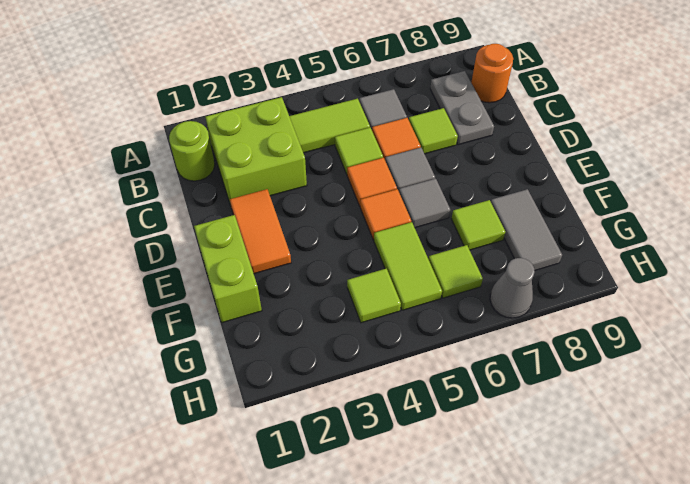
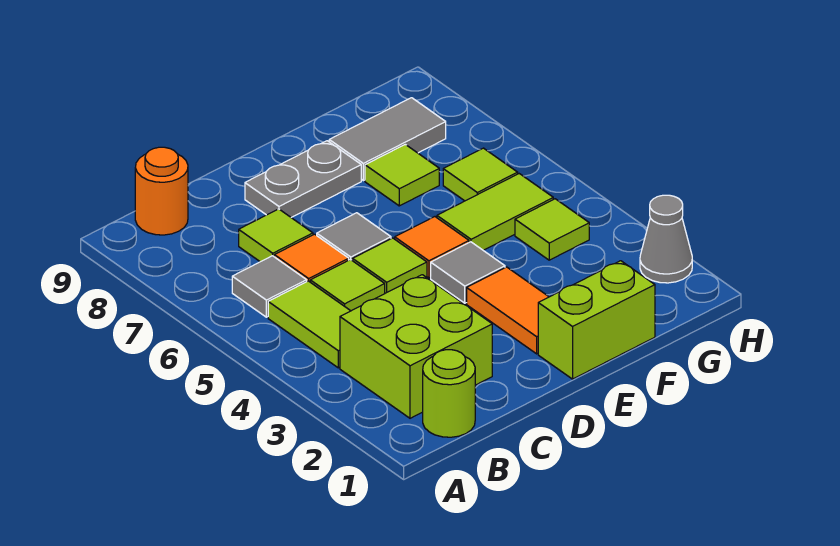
grey plate B8:C8 level 1 -> grey plate D8:E8 level 1
orange tile D2:E2 level 1 -> orange tile E2:E3 level 1
orange tile D5 level 1 -> lime tile D5 level 1
grey tile E6 level 1 -> grey tile E4 level 1
grey cone H7 level 1 -> grey cone H2 level 1

